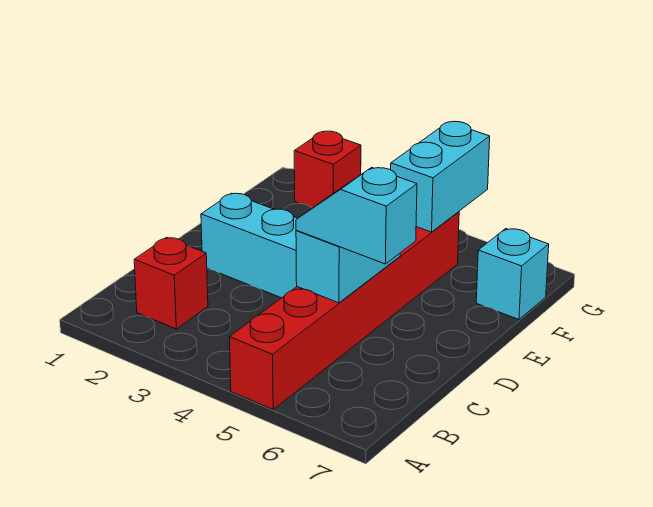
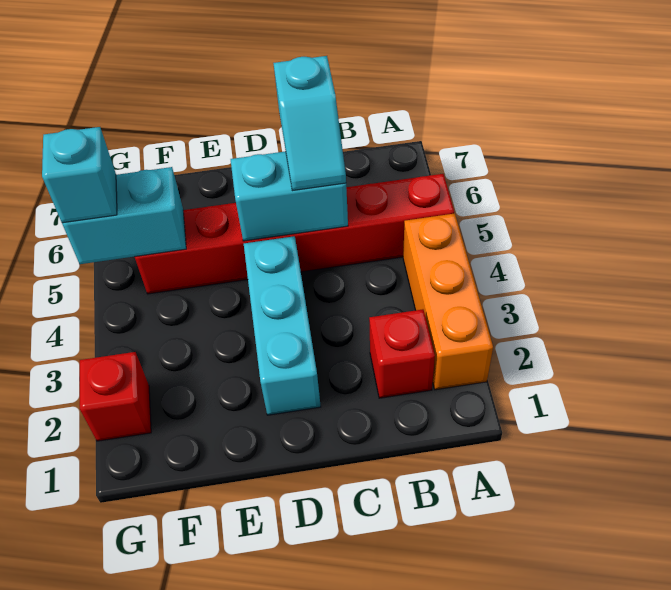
none -> orange brick A2:A4 level 1
cyan brick F7 level 1 -> cyan brick G5 level 3

